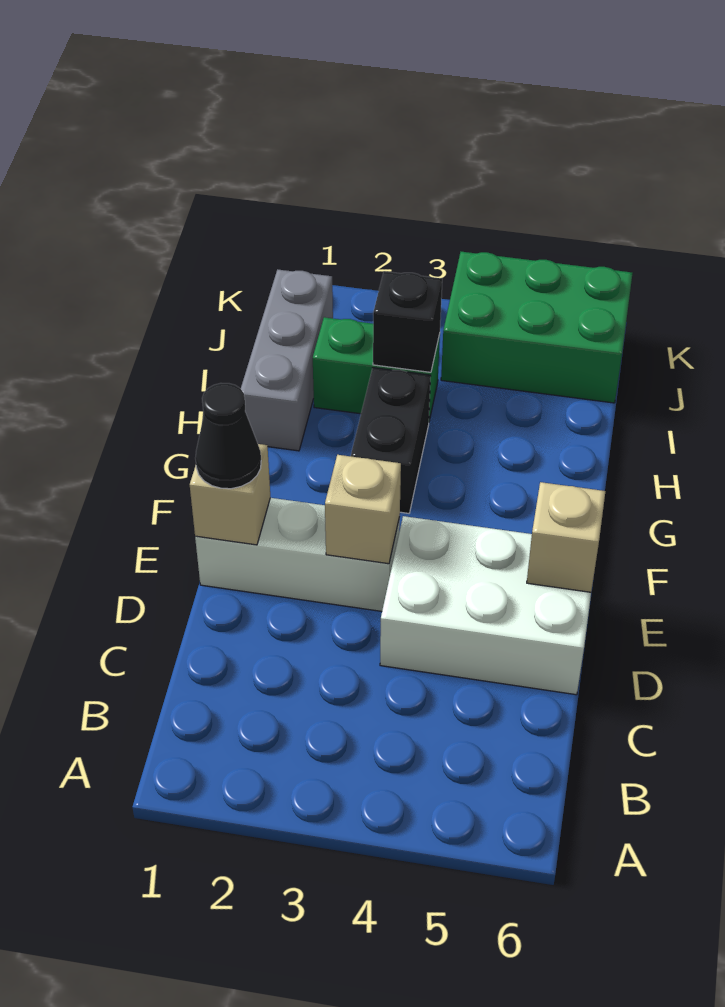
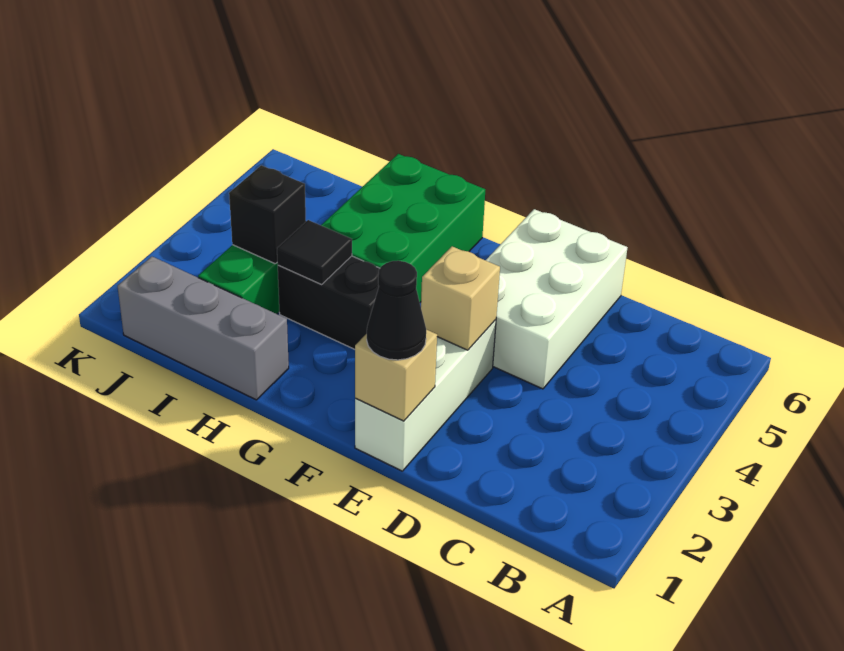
tan brick E6 level 2 -> none
none -> black tile H3 level 2
green brick J4:K6 level 1 -> green brick G4:H6 level 1

